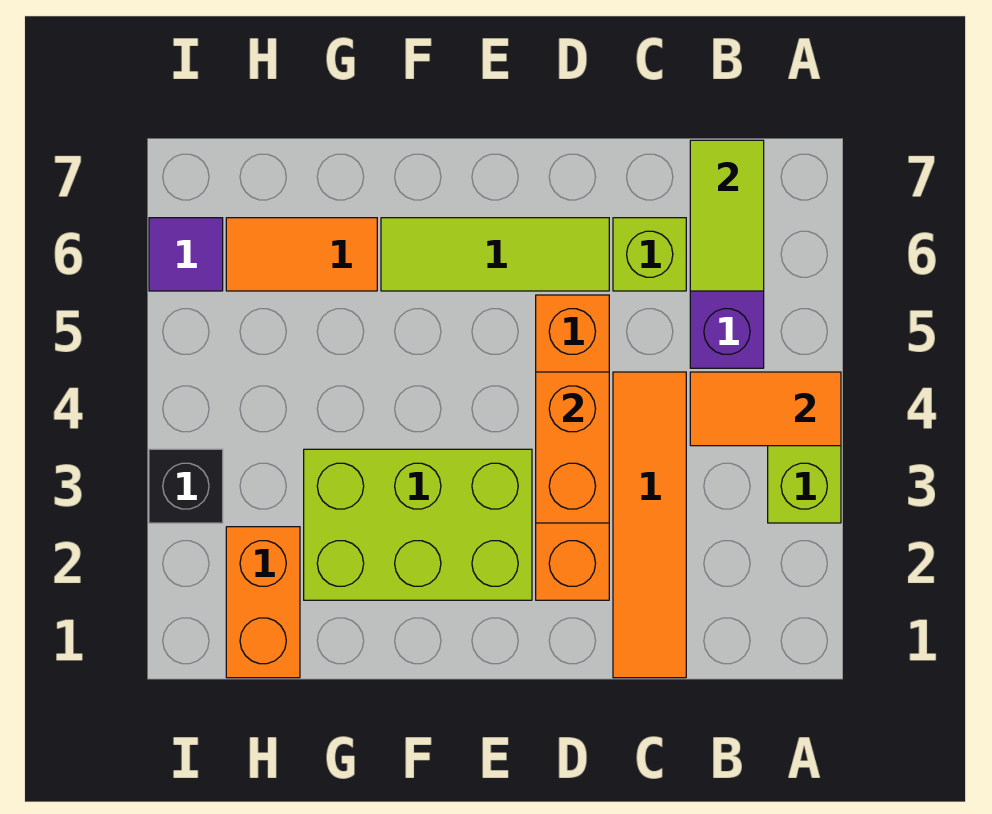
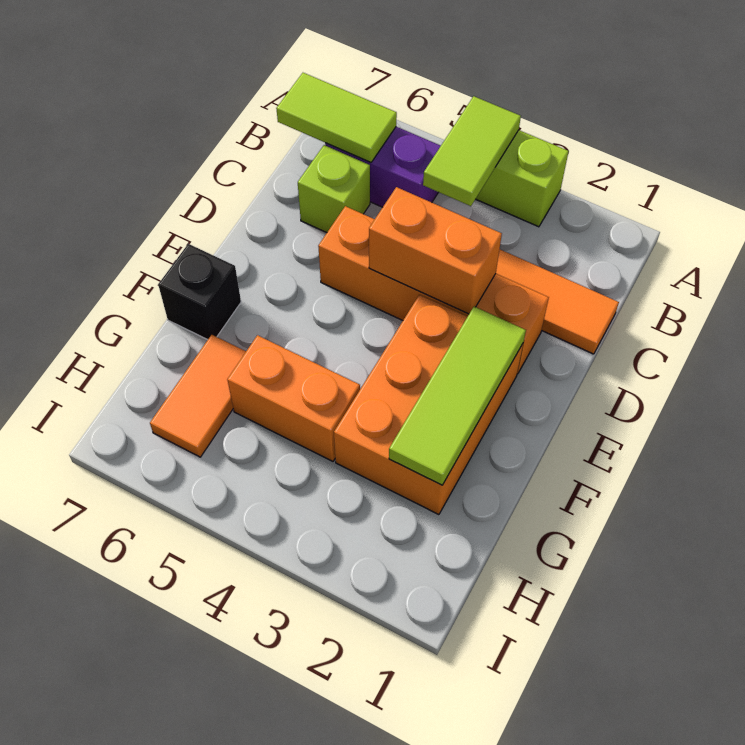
orange tile A4:B4 level 2 -> lime tile A4:B4 level 2
lime tile D6:F6 level 1 -> lime tile E2:G2 level 2
lime brick E2:G3 level 1 -> orange brick E2:G3 level 1
orange brick H1:H2 level 1 -> orange brick G4:G5 level 1
black brick I3 level 1 -> black brick F7 level 1
purple tile I6 level 1 -> none

